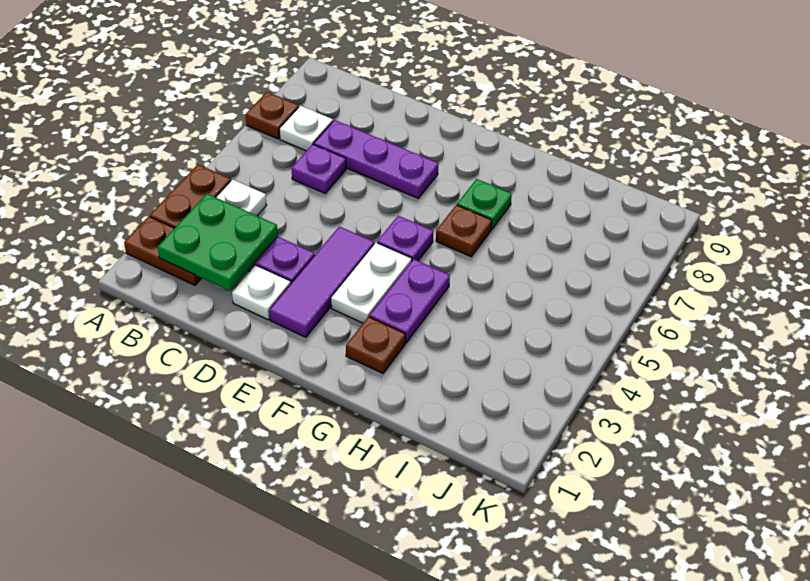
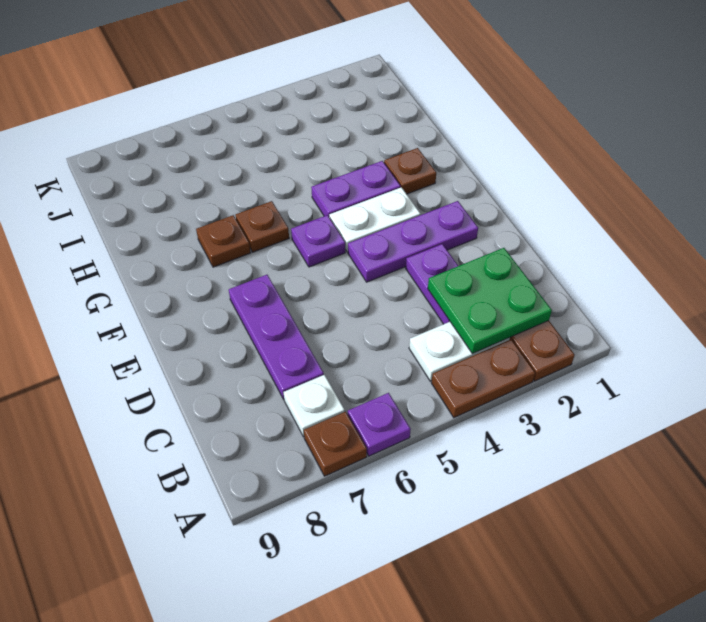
purple plate C6 level 1 -> purple plate A6 level 1
white plate D2 level 1 -> none
purple tile E2:E4 level 1 -> purple plate E2:E4 level 1
green plate G7 level 1 -> brown plate G7 level 1

